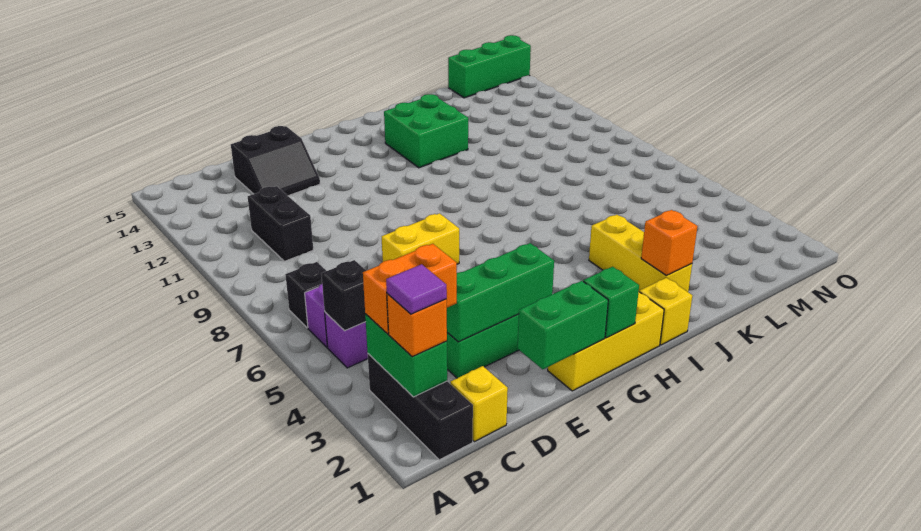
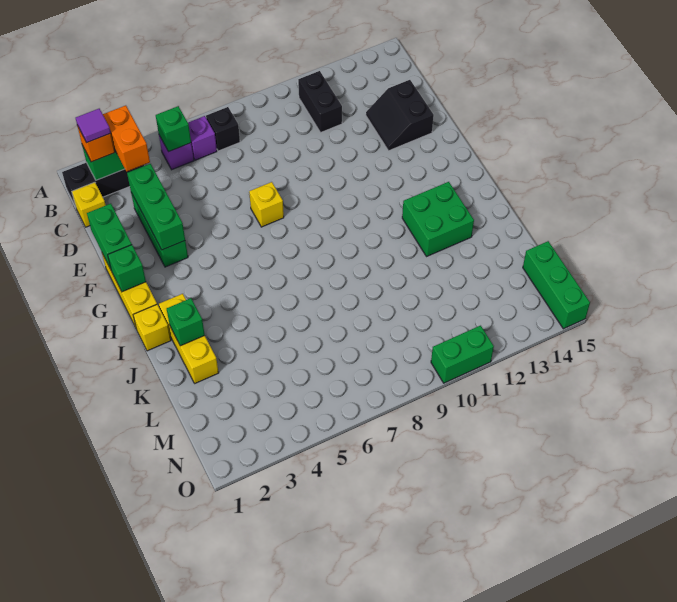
black brick B5 level 2 -> green brick B5 level 2
black brick C10:C11 level 1 -> black brick B11:C11 level 1
yellow brick E7:F7 level 1 -> yellow brick F7 level 1
yellow brick J2:J4 level 1 -> yellow brick I2:K2 level 1
orange brick J2 level 2 -> green brick J2 level 2
none -> green brick O10:O11 level 1

